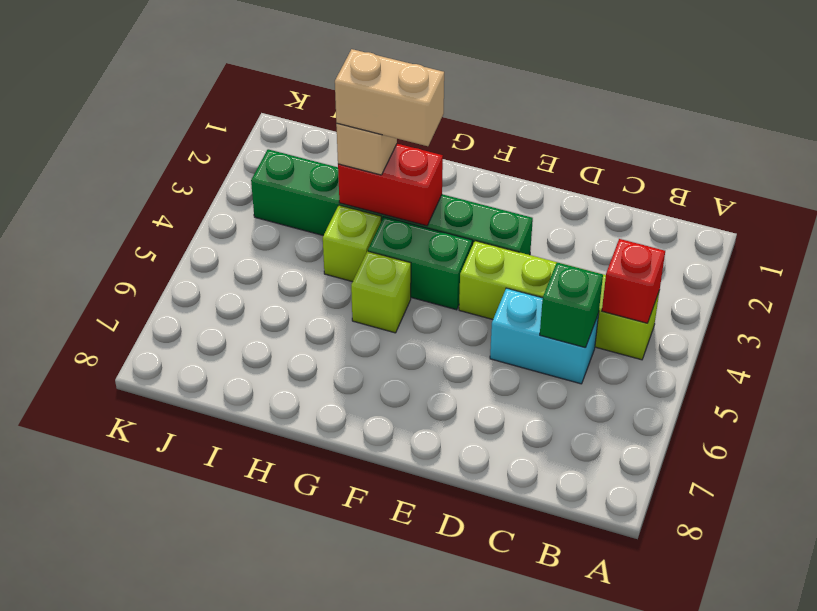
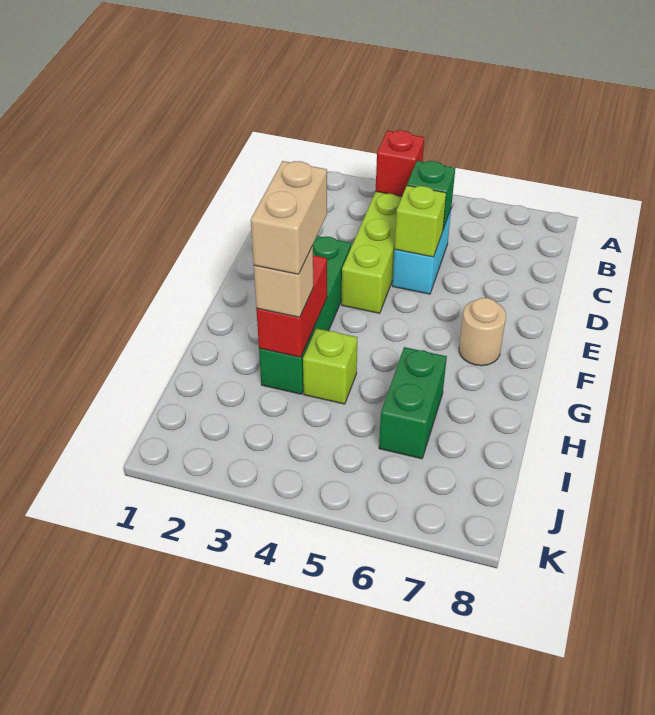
green brick E3:J3 level 1 -> green brick E3:H3 level 1
green brick F4:G4 level 1 -> green brick H6:I6 level 1
none -> tan round brick F7 level 1
lime brick G5 level 1 -> lime brick D5 level 2

